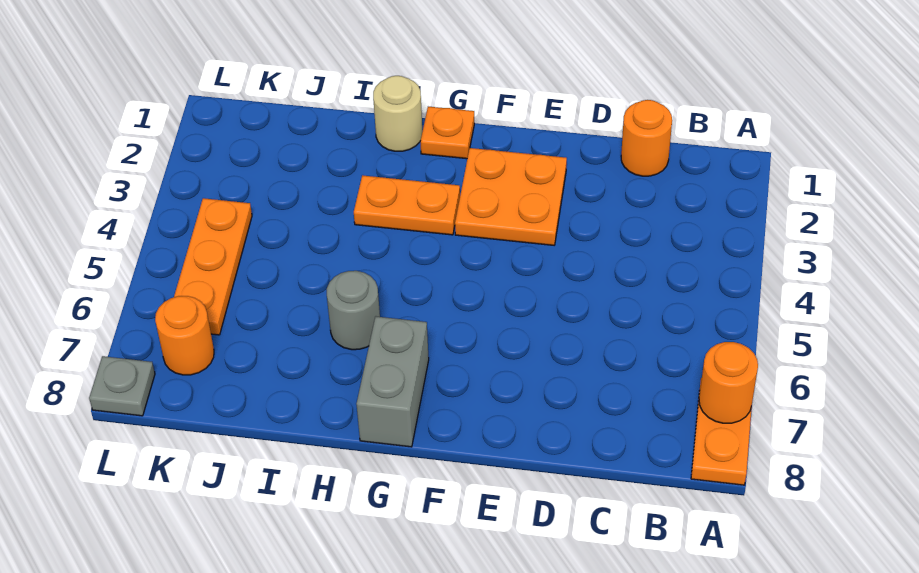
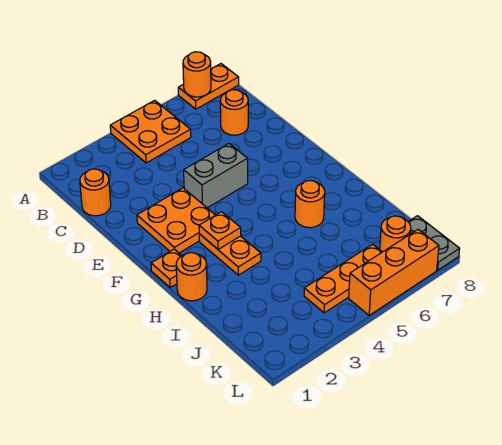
none -> orange plate A4:B5 level 1
none -> orange round brick C7 level 1
none -> orange plate G3 level 2
grey brick G7:G8 level 1 -> grey brick E4:E5 level 1
tan round brick H1 level 1 -> orange round brick H1 level 1
grey round brick H6 level 1 -> orange round brick H6 level 1
none -> orange brick L5:L7 level 1
grey plate L8 level 1 -> grey plate K8:L8 level 1

